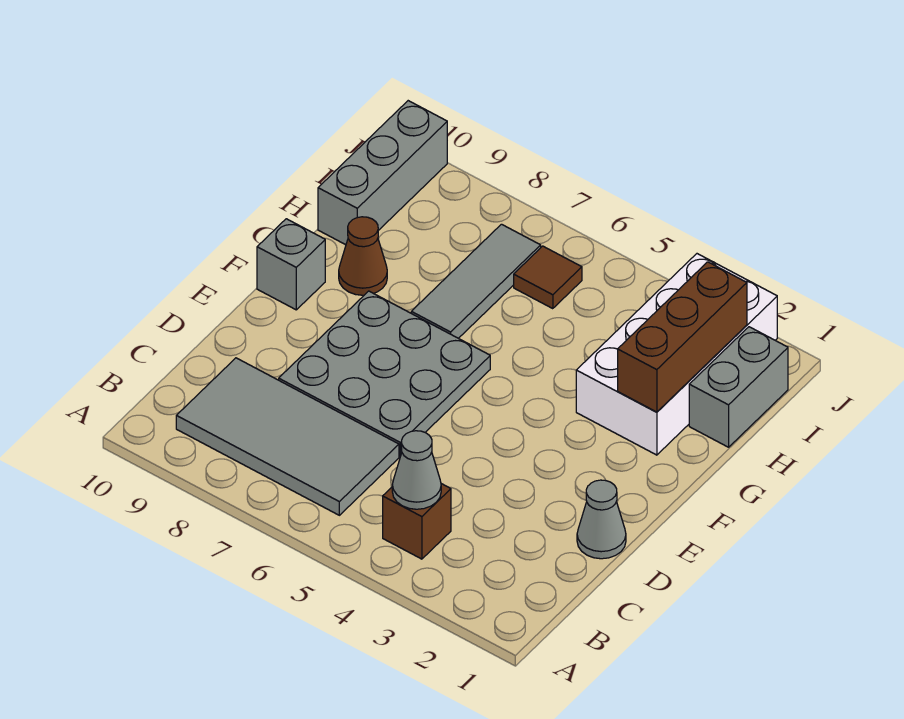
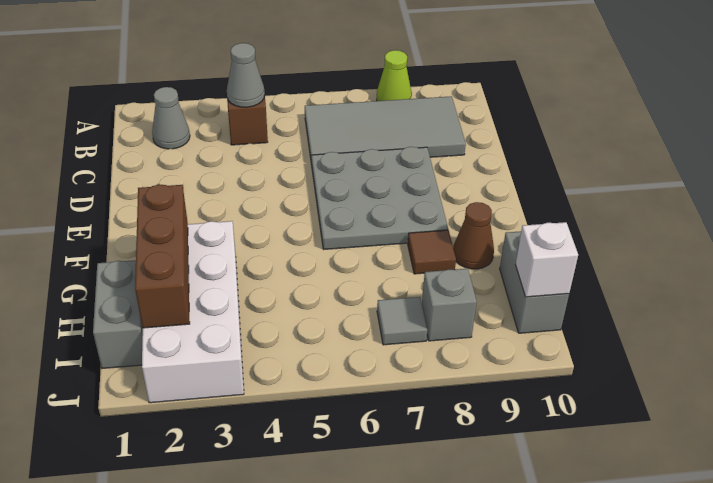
none -> lime cone A8 level 1
grey cone D1 level 1 -> grey cone B2 level 1
grey brick F10 level 1 -> grey brick I8 level 1
grey tile G7:I7 level 1 -> grey tile I7 level 1
grey brick H10:J10 level 1 -> grey brick H10:I10 level 1
brown tile I6 level 1 -> brown tile G8 level 1
none -> white brick I10 level 2

